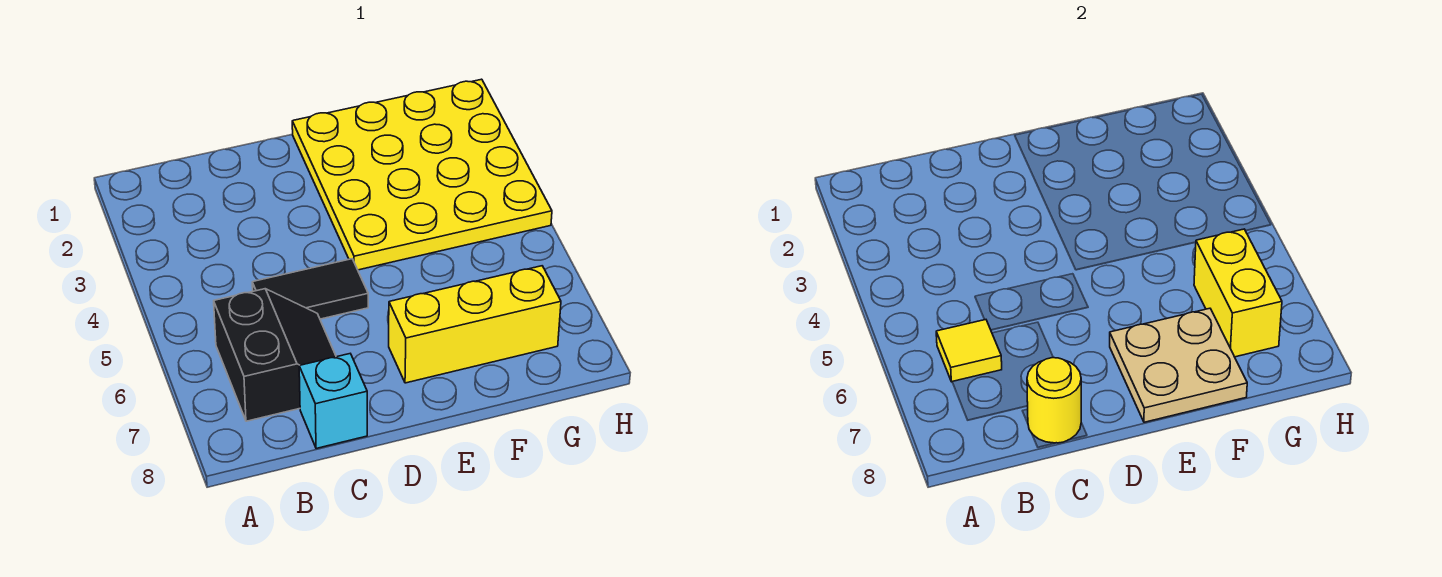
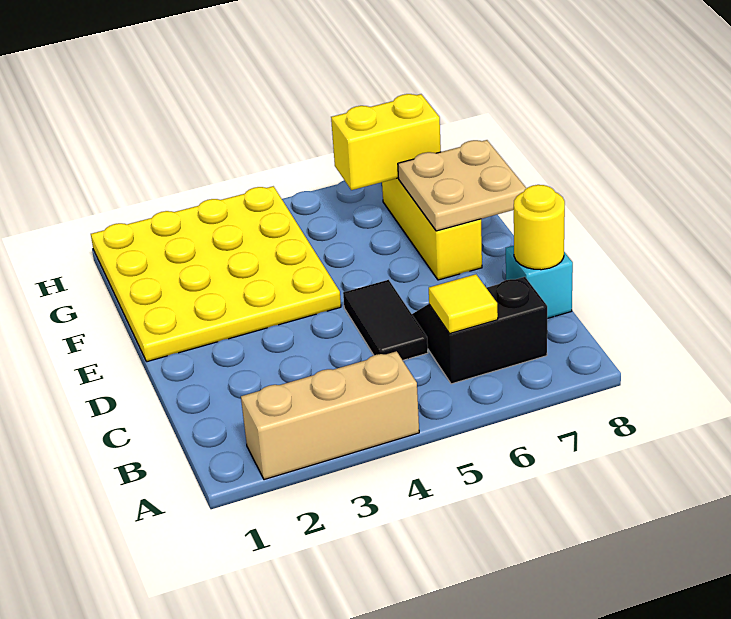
none -> tan brick A2:A4 level 1

